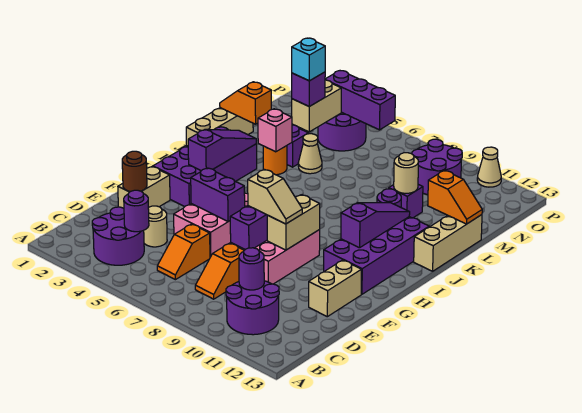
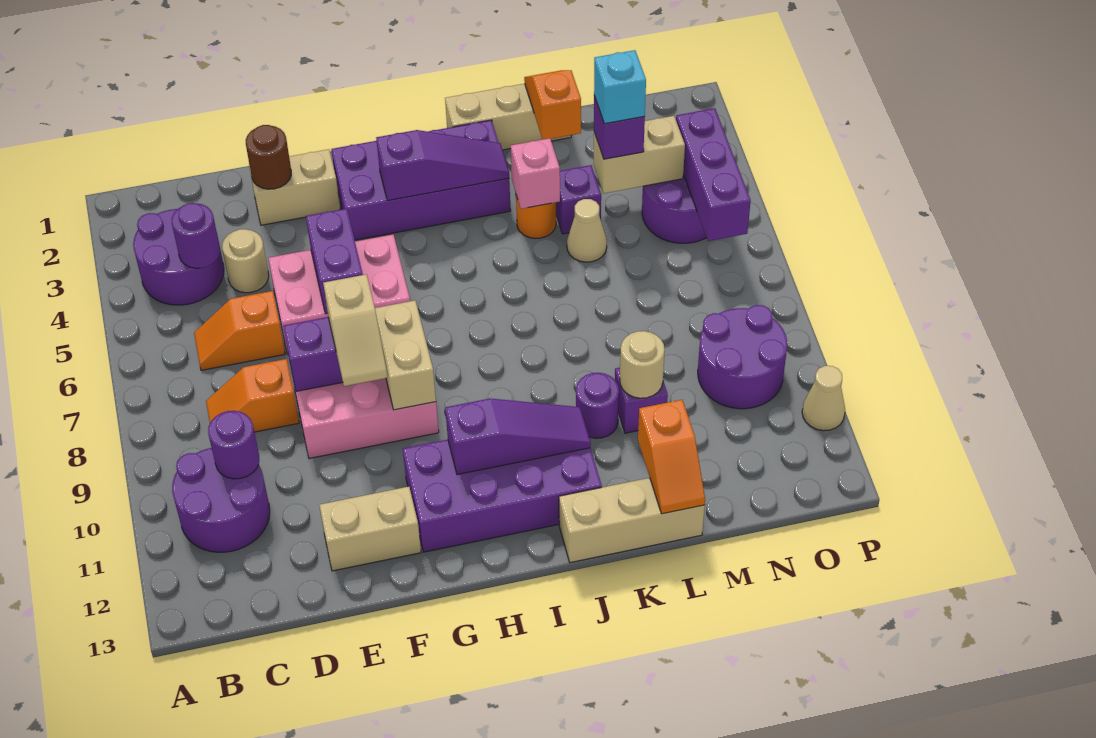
tan brick F9:G9 level 2 -> tan brick G8:G9 level 2

